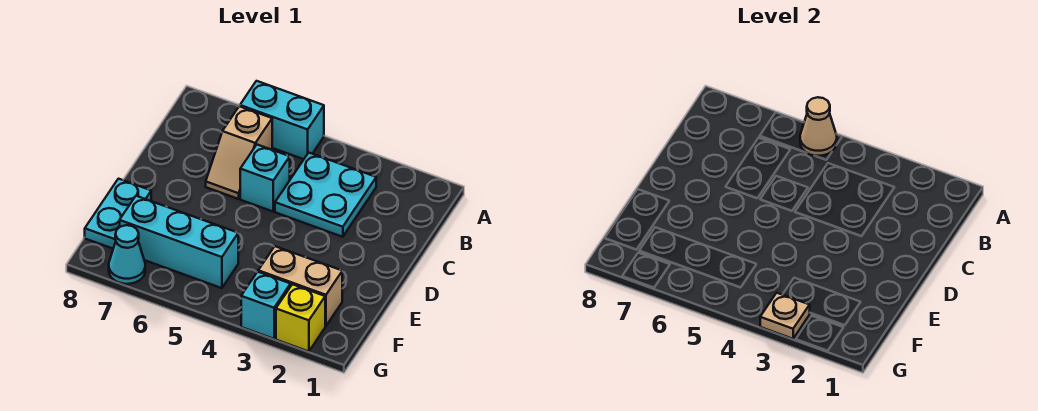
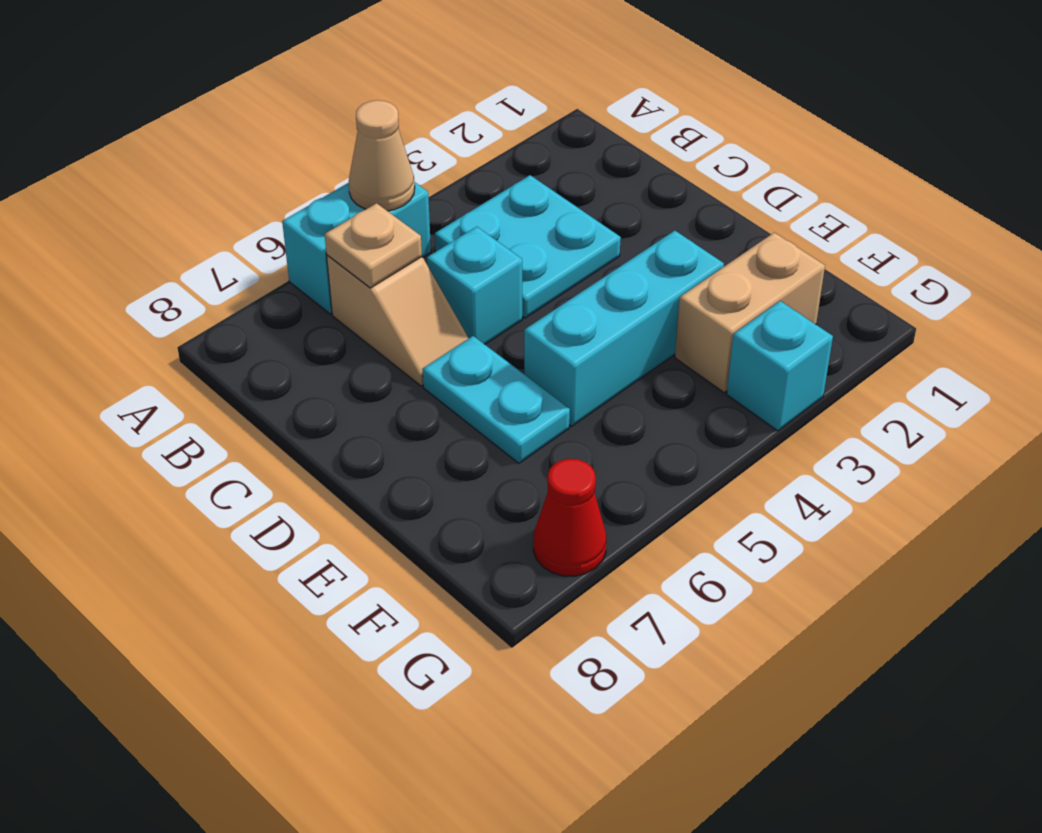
cyan plate E8:F8 level 1 -> cyan plate D6:E6 level 1
cyan brick F5:F7 level 1 -> cyan brick E3:E5 level 1
yellow brick G2 level 1 -> none
tan plate G3 level 2 -> tan plate B6 level 2
cyan cone G7 level 1 -> red cone G7 level 1

